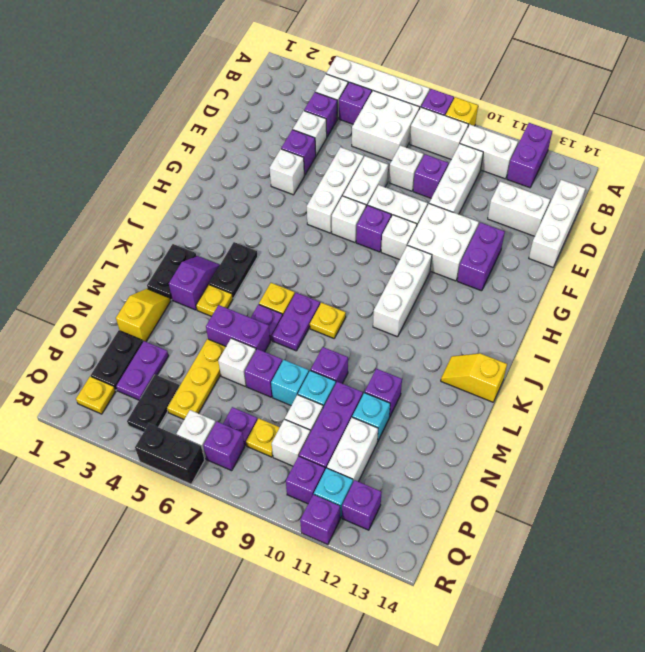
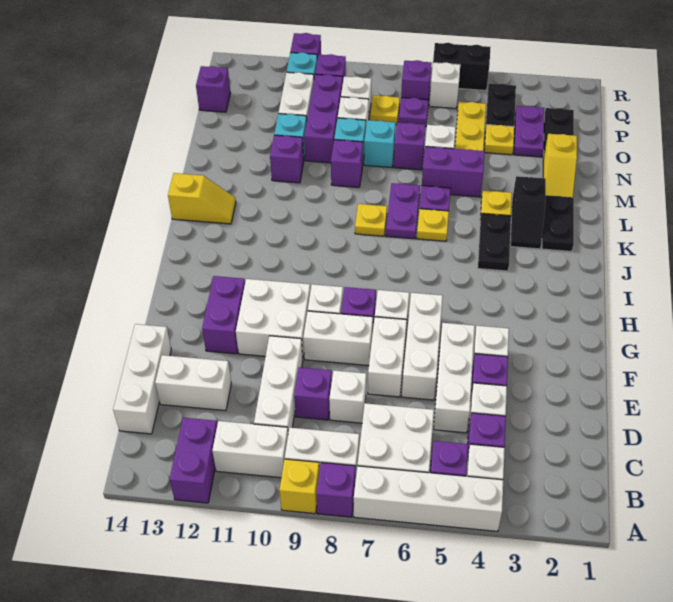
white brick H10:J10 level 1 -> white brick D5:F5 level 1
purple slope K3:L3 level 1 top L -> black slope K3:L3 level 1 top L
yellow plate Q2 level 1 -> yellow plate O4 level 1
purple brick Q12 level 1 -> purple brick P14 level 1

